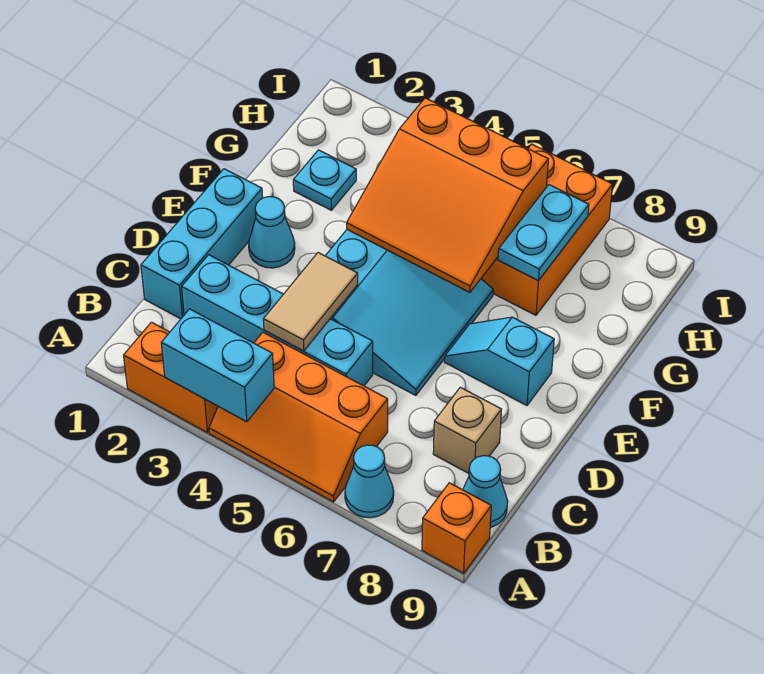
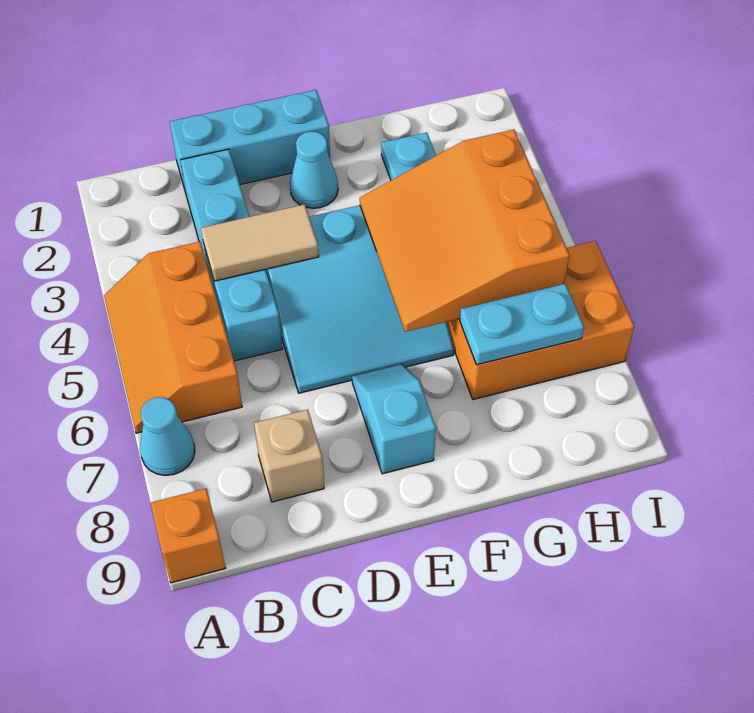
orange brick A2:A3 level 1 -> none
cyan brick A3:A4 level 2 -> none
cyan cone B9 level 1 -> none

